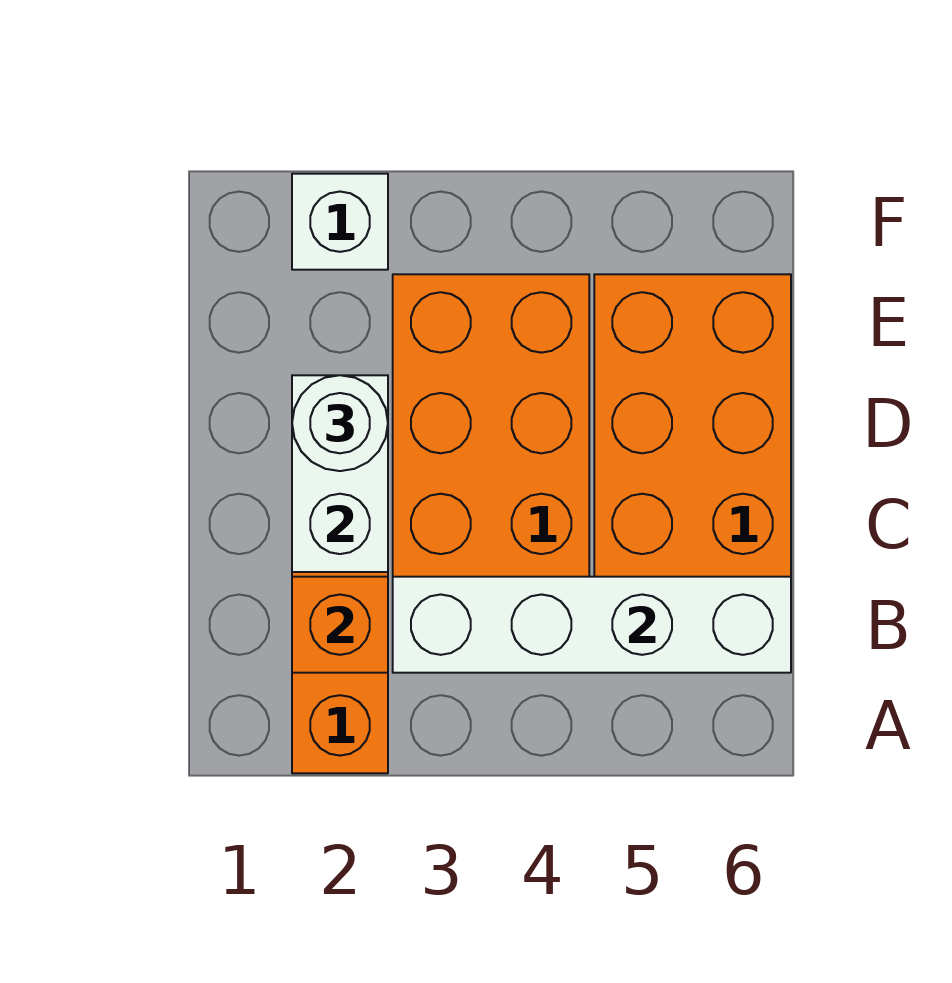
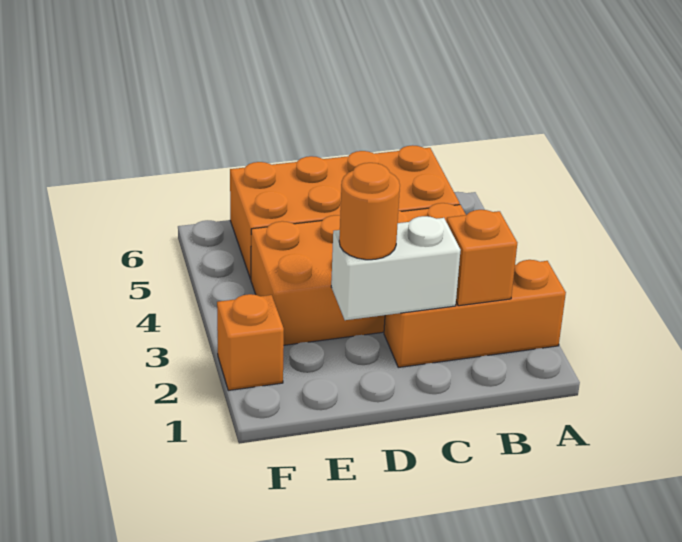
white brick B3:B6 level 2 -> none
white round brick D2 level 3 -> orange round brick D2 level 3
white brick F2 level 1 -> orange brick F2 level 1

